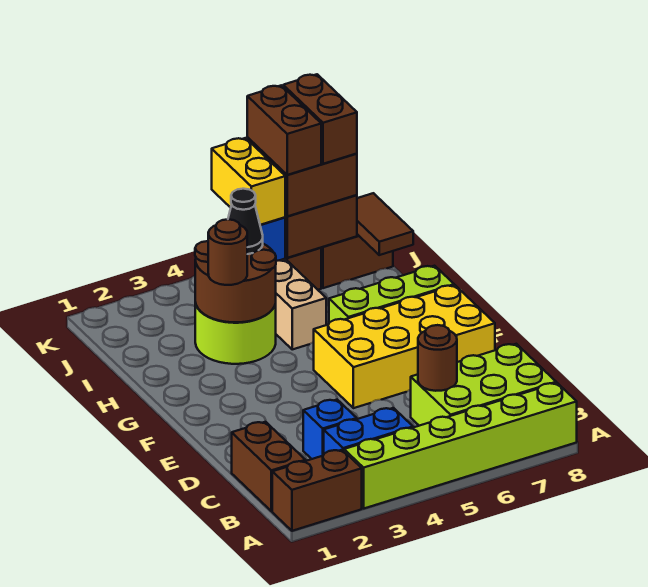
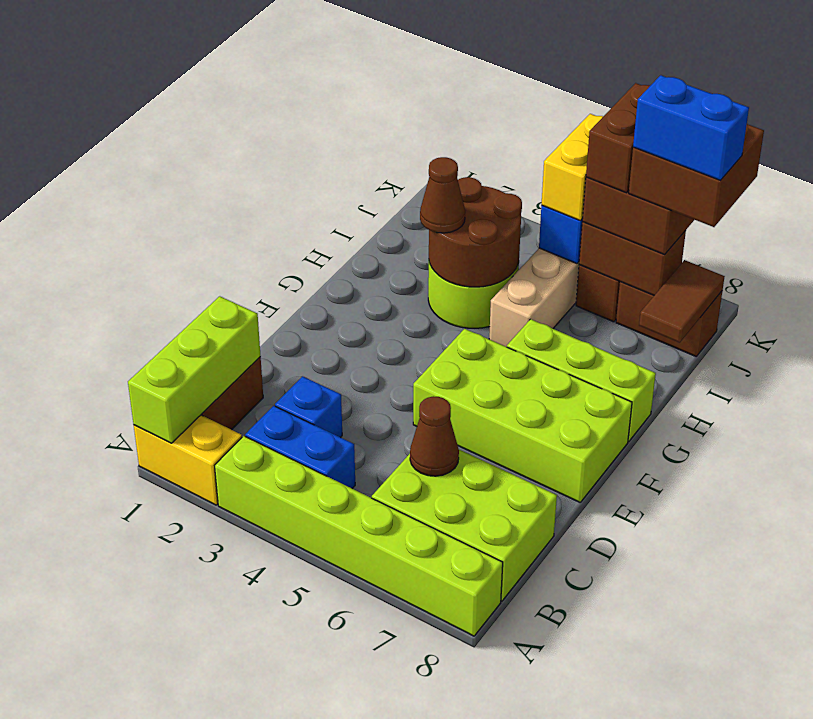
brown brick A1:A2 level 1 -> yellow brick A1:A2 level 1
none -> lime brick A1:C1 level 2
brown round brick C6 level 2 -> brown cone C6 level 2
yellow brick E5:F8 level 1 -> lime brick E5:F8 level 1
brown round brick H3 level 3 -> brown cone H3 level 3
black cone I4 level 3 -> none
brown brick J7:K7 level 4 -> brown brick J7:K8 level 4
none -> blue brick J7:J8 level 5

